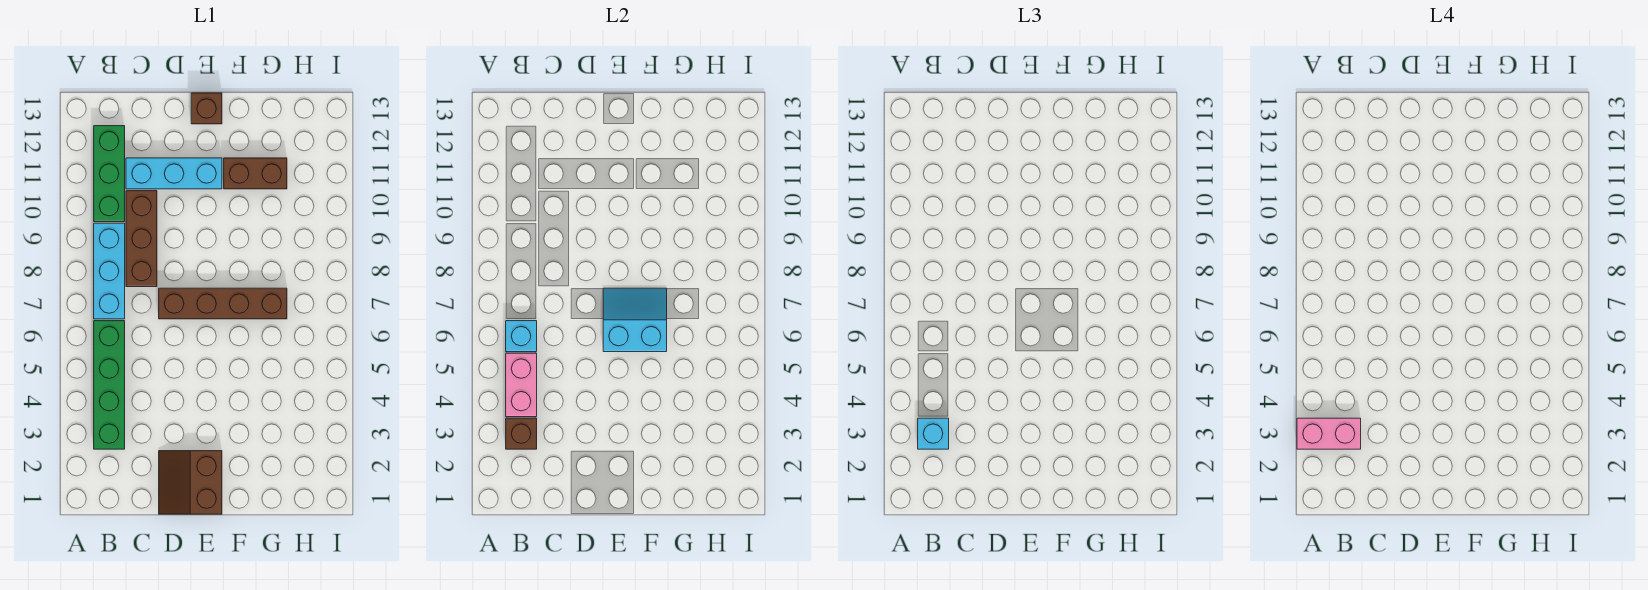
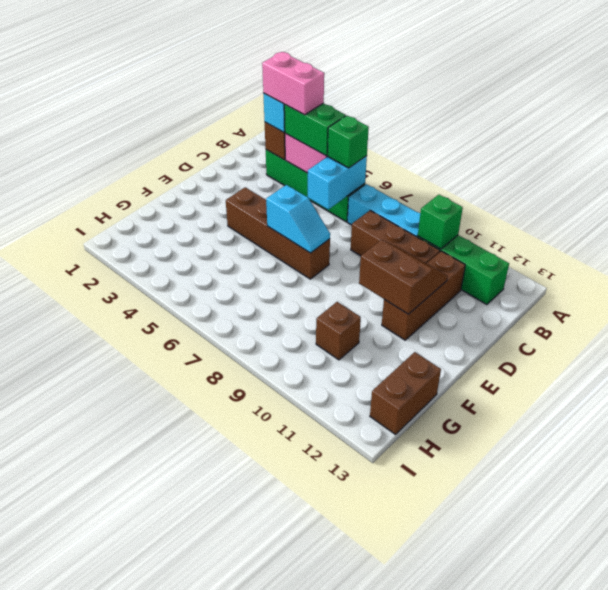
pink brick A3:B3 level 4 -> pink brick B3:B4 level 4
none -> green brick B4:B5 level 3
cyan brick B6 level 2 -> cyan brick B6:C6 level 2
none -> green brick B6 level 3
none -> green brick B10 level 2
cyan brick C11:E11 level 1 -> brown brick C11:E11 level 1
brown slope D1:E2 level 1 top E -> brown slope D10:E11 level 2 top E
brown brick D7:G7 level 1 -> brown brick E4:E7 level 1
cyan slope E6:F7 level 2 top 6 -> cyan slope E6:E7 level 2 top 6
brown brick E13 level 1 -> brown brick G10 level 1
brown brick F11:G11 level 1 -> brown brick G13:H13 level 1

